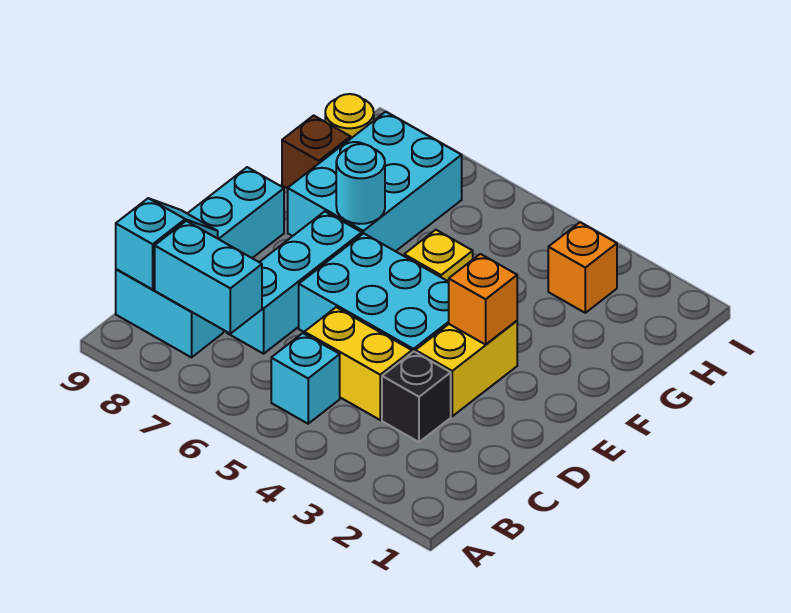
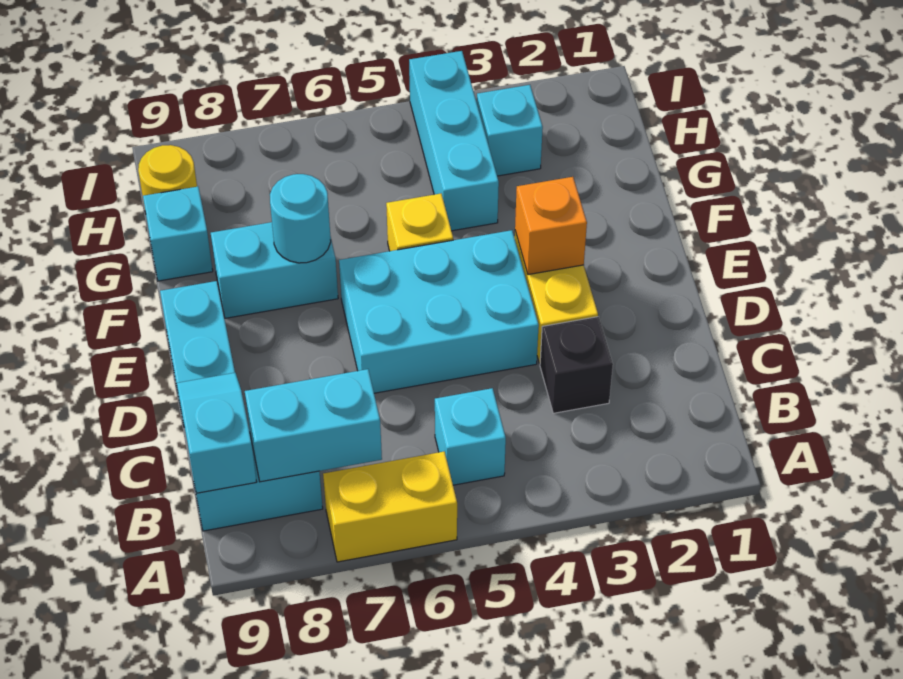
yellow brick C4:C5 level 1 -> yellow brick A6:A7 level 1
cyan brick C7:E7 level 1 -> cyan brick G4:I4 level 1
cyan brick F7:H8 level 1 -> cyan brick F7:F8 level 1
brown brick G9 level 1 -> cyan brick G9 level 1
orange brick H3 level 1 -> cyan brick H3 level 1

